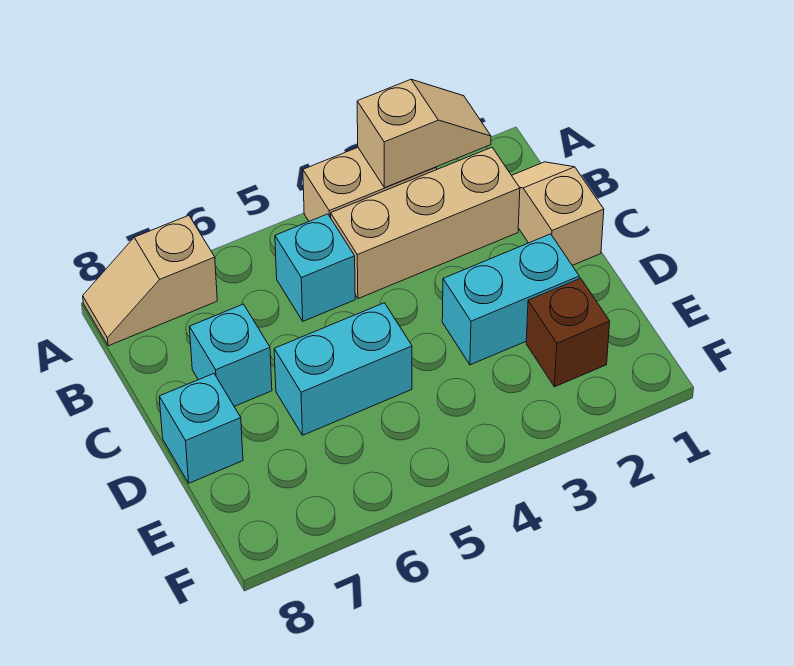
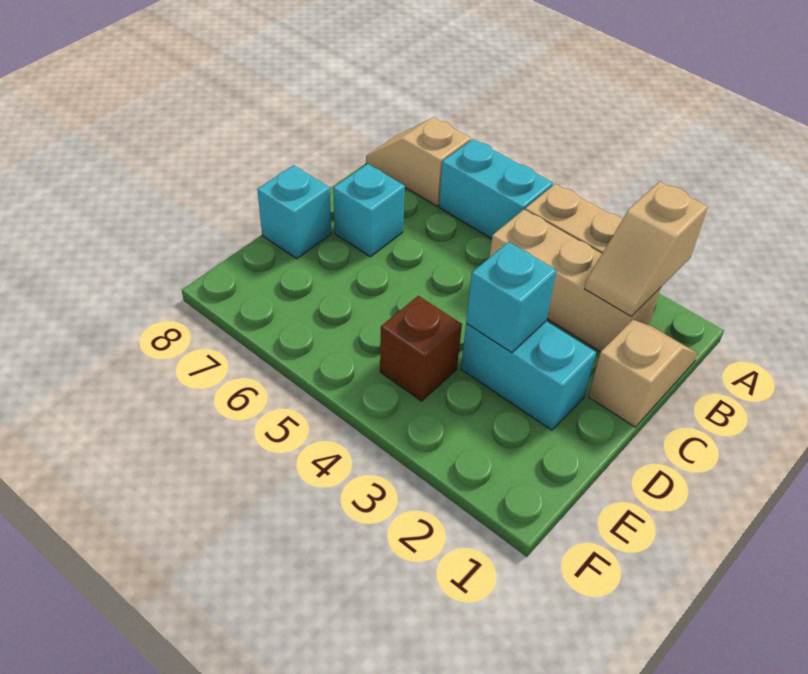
tan slope A2:A3 level 2 top 3 -> tan slope A2:B2 level 2 top A
cyan brick B5 level 1 -> cyan brick D3 level 2
cyan brick D5:D6 level 1 -> cyan brick A5:A6 level 1
brown brick E2 level 1 -> brown brick E4 level 1

